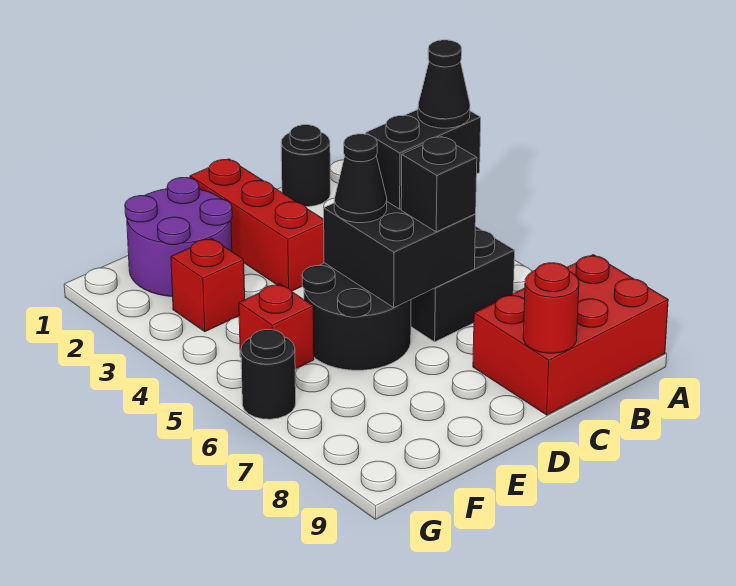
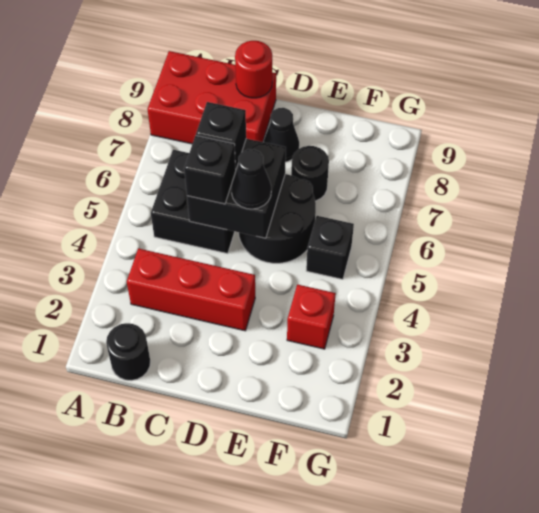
black brick B5:C5 level 3 -> black brick C5 level 3
black cone B5 level 4 -> black cone D8 level 1
red brick D1:D3 level 1 -> red brick B3:D3 level 1
purple round brick E1:F2 level 1 -> none
red brick F5 level 1 -> black brick F5 level 1
black round brick G6 level 1 -> black round brick E7 level 1

